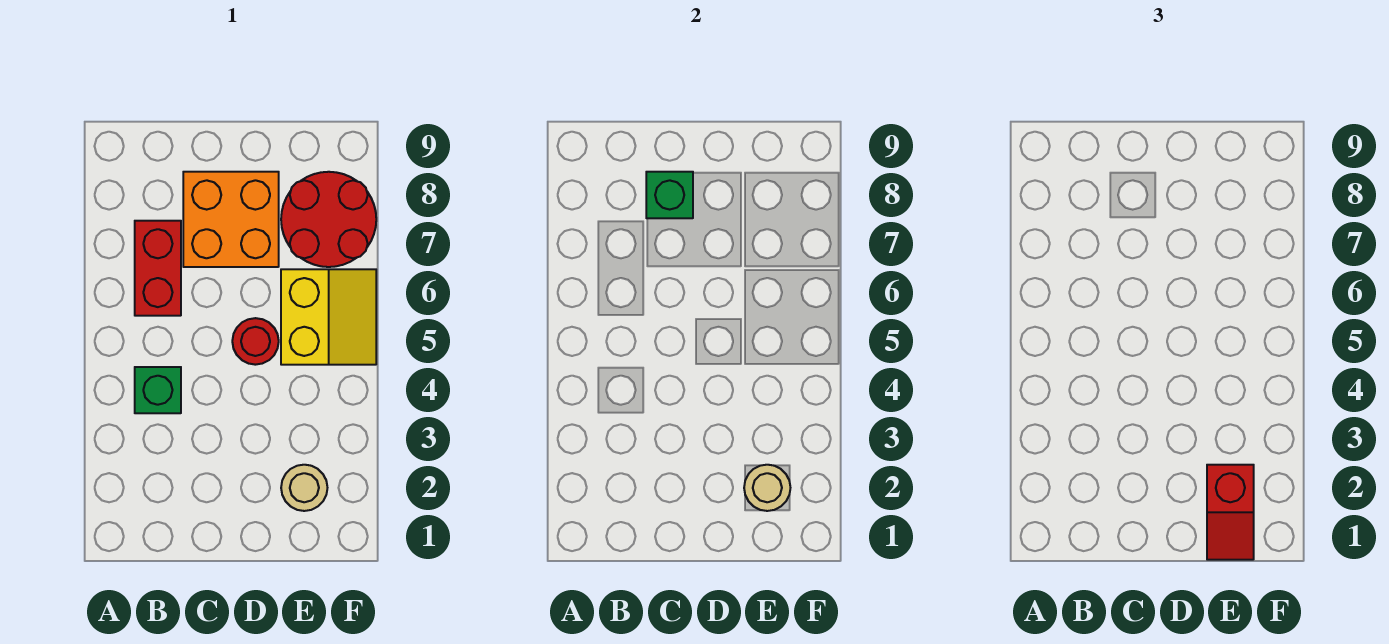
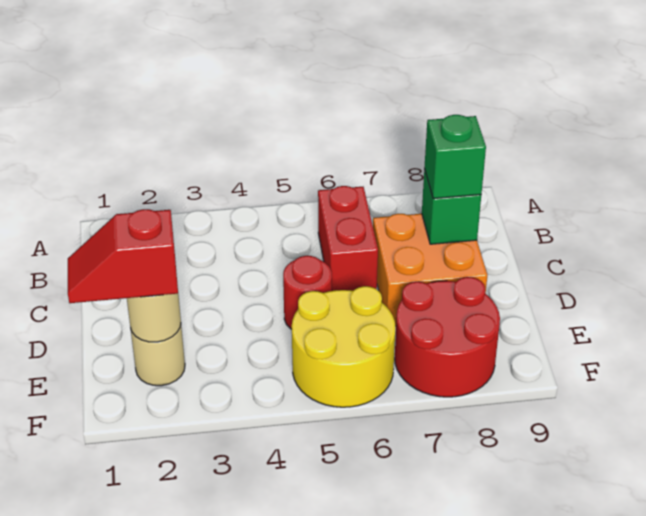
green brick B4 level 1 -> green brick C8 level 3
red brick B6:B7 level 1 -> red brick B6:C6 level 1
yellow slope E5:F6 level 1 top E -> yellow round brick E5:F6 level 1

